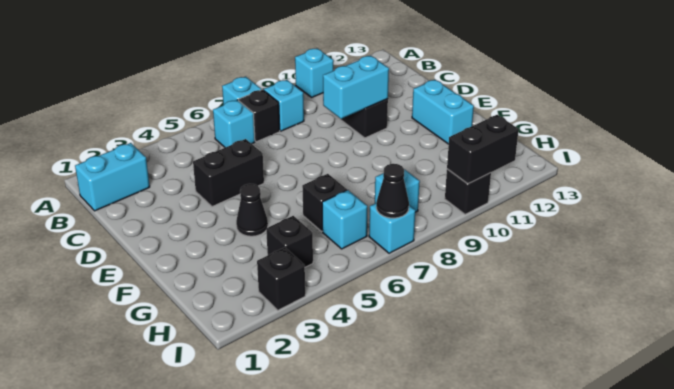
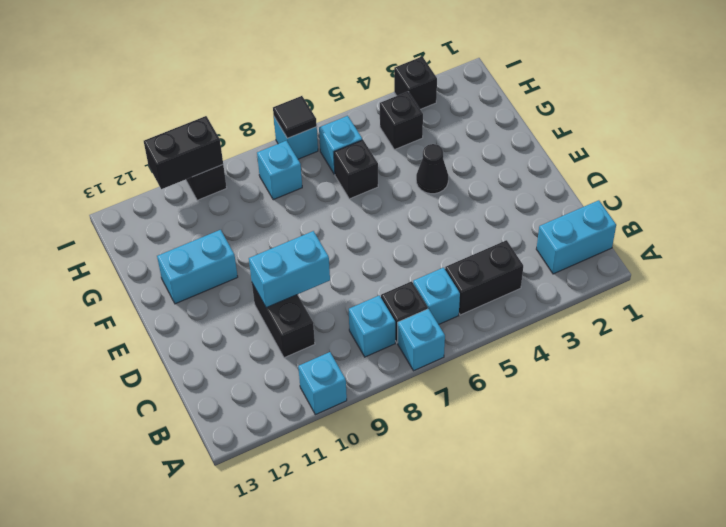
black brick D4:D5 level 1 -> black brick B4:B5 level 1
cyan brick E12:F12 level 1 -> cyan brick F11:F12 level 1
black cone I7 level 2 -> black tile I7 level 2

